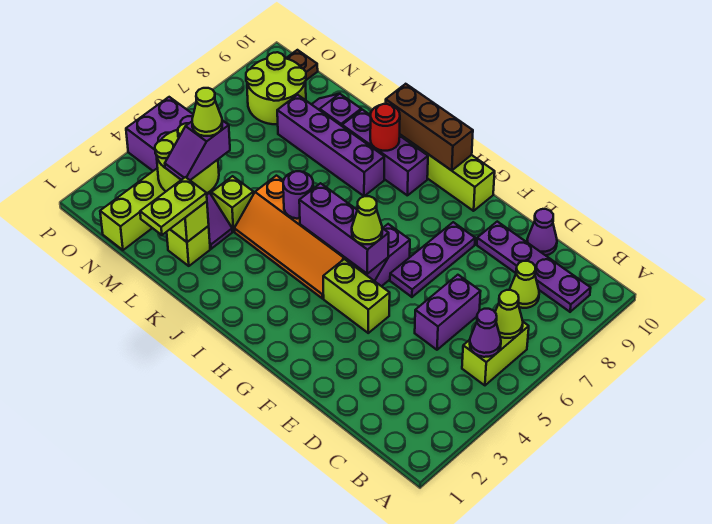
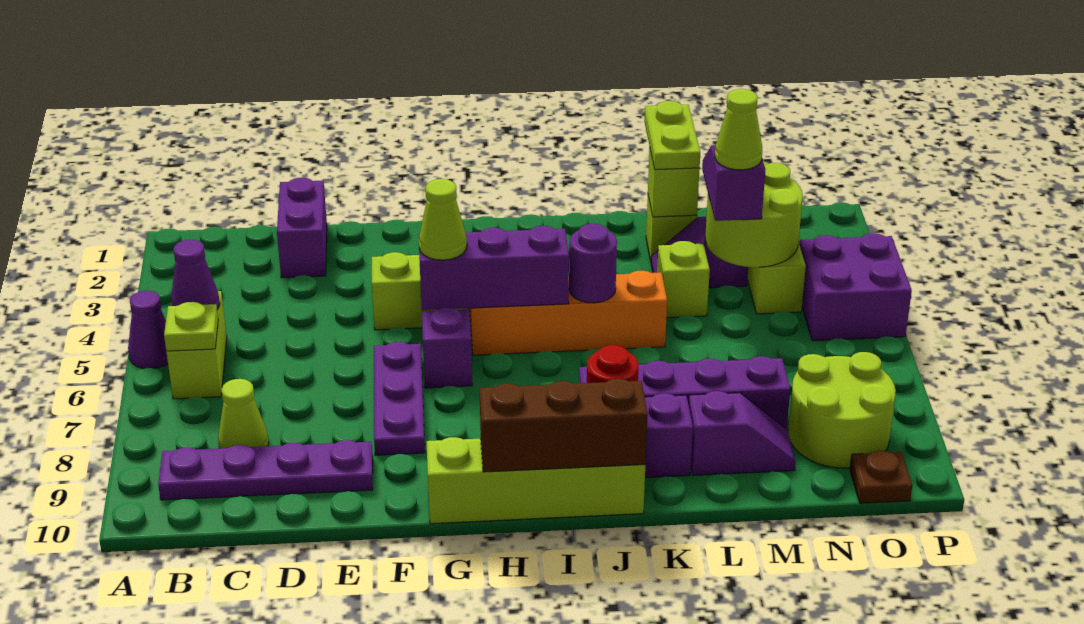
lime cone B6 level 2 -> lime plate B6 level 2
purple brick D5:D6 level 1 -> purple brick D1:D2 level 1
purple cone D10 level 1 -> purple cone A5 level 1

